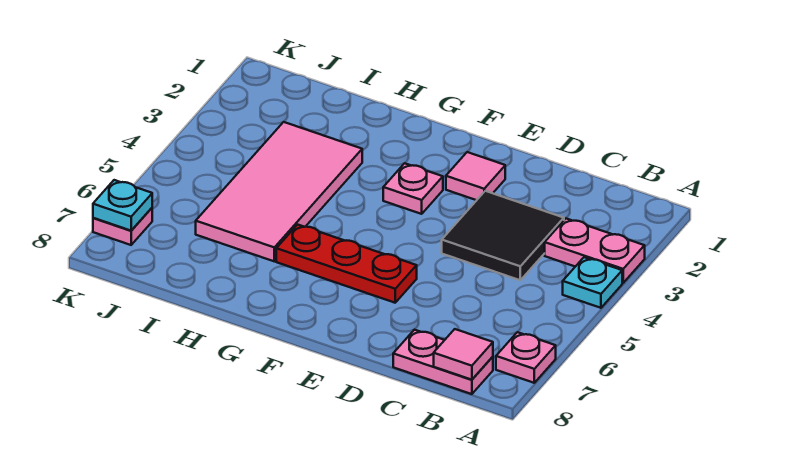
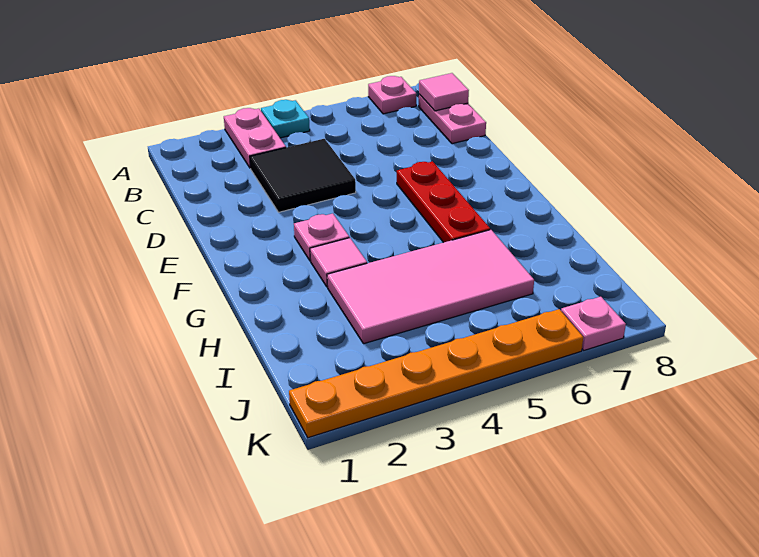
pink tile E2 level 1 -> pink tile G3 level 1
none -> orange plate K1:K6 level 1
cyan plate K7 level 2 -> none

